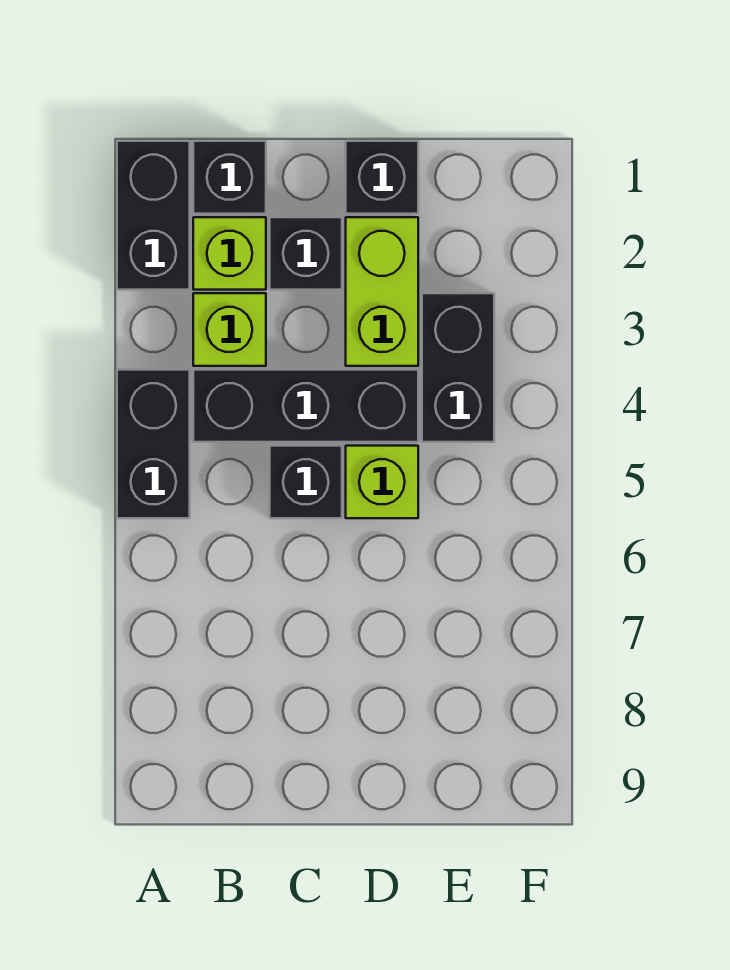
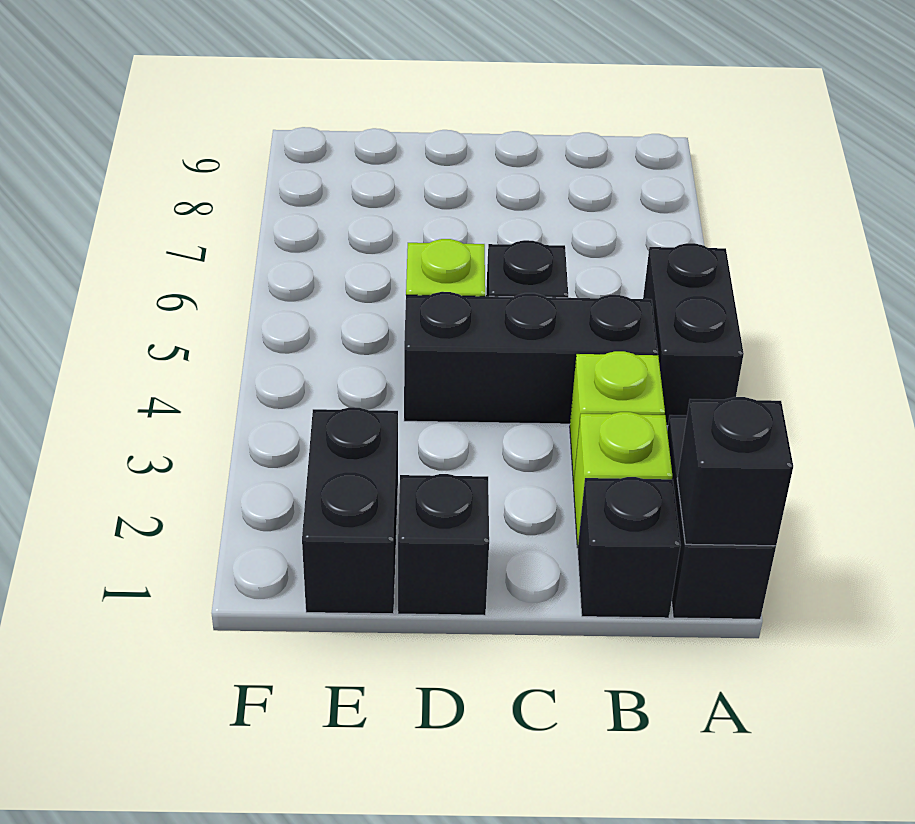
black brick C2 level 1 -> black brick A1 level 2
lime brick D2:D3 level 1 -> none
black brick E3:E4 level 1 -> black brick E1:E2 level 1

